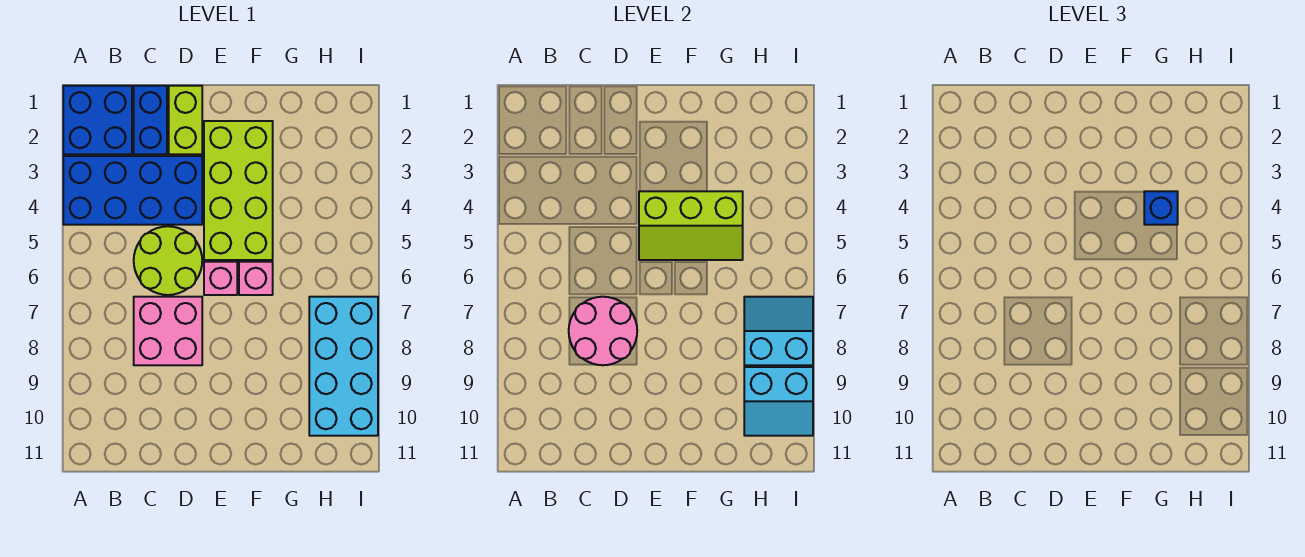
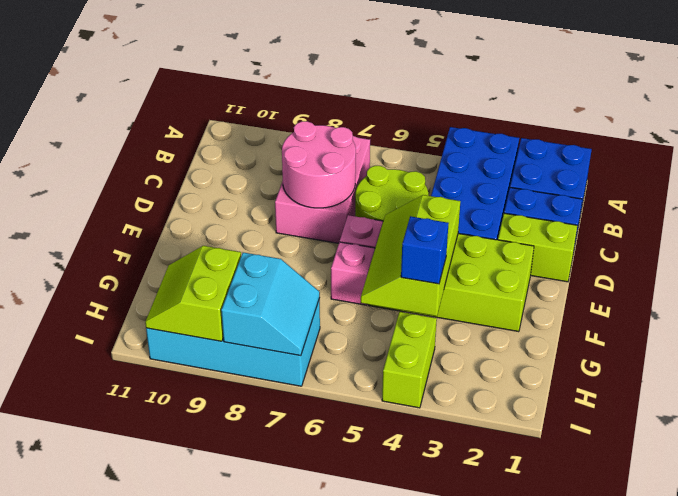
pink brick C7:D8 level 1 -> pink brick B7:D8 level 1
none -> lime brick H4:I4 level 1
cyan slope H9:I10 level 2 top 9 -> lime slope H9:I10 level 2 top 9

